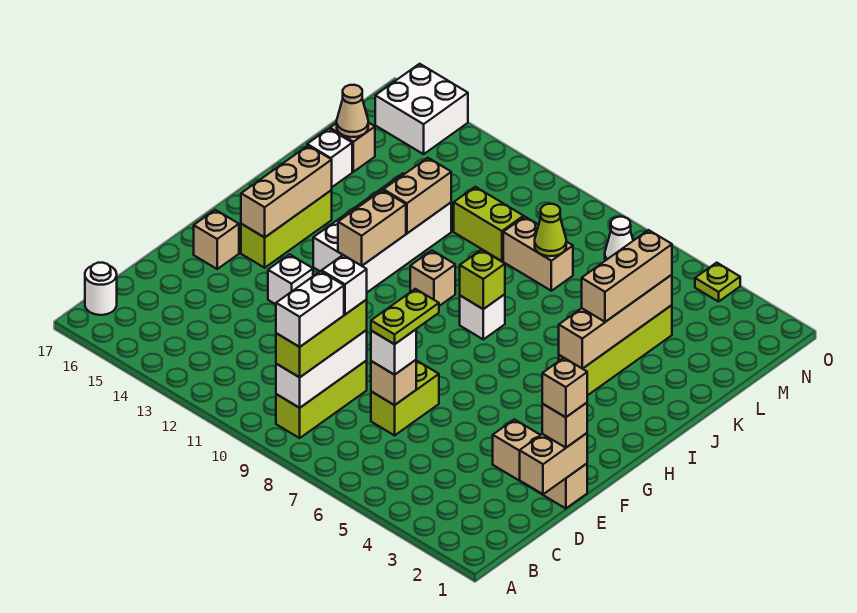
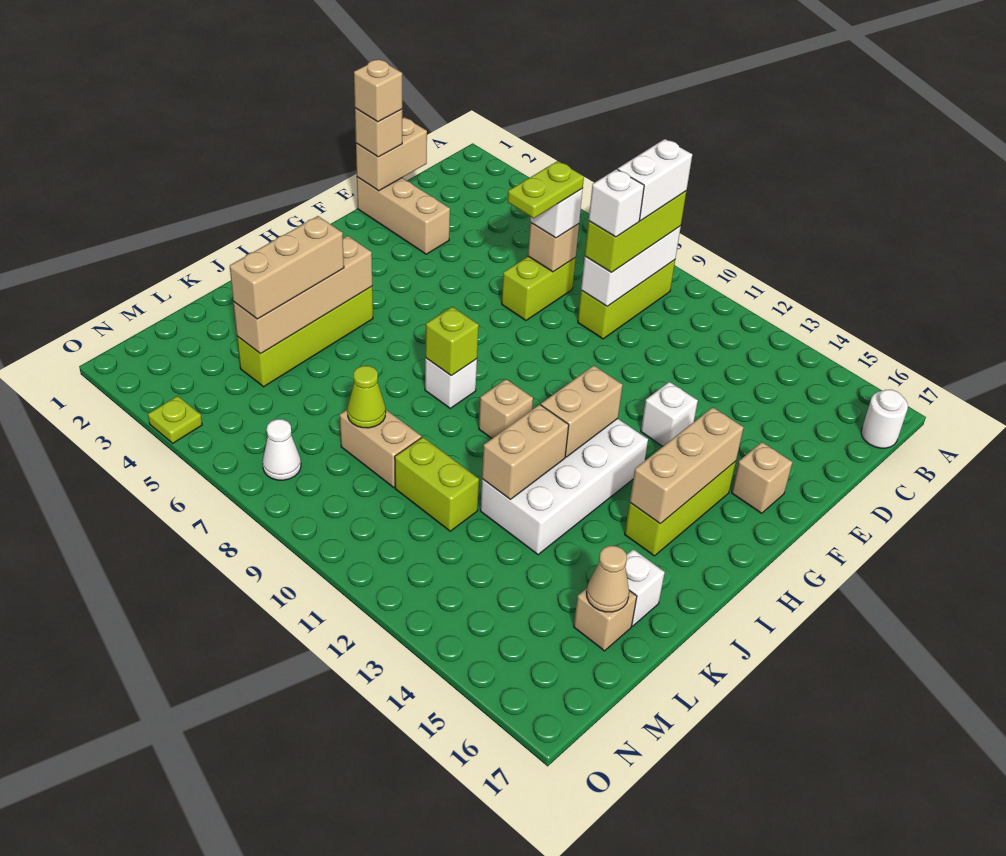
white brick N15:O16 level 1 -> none

